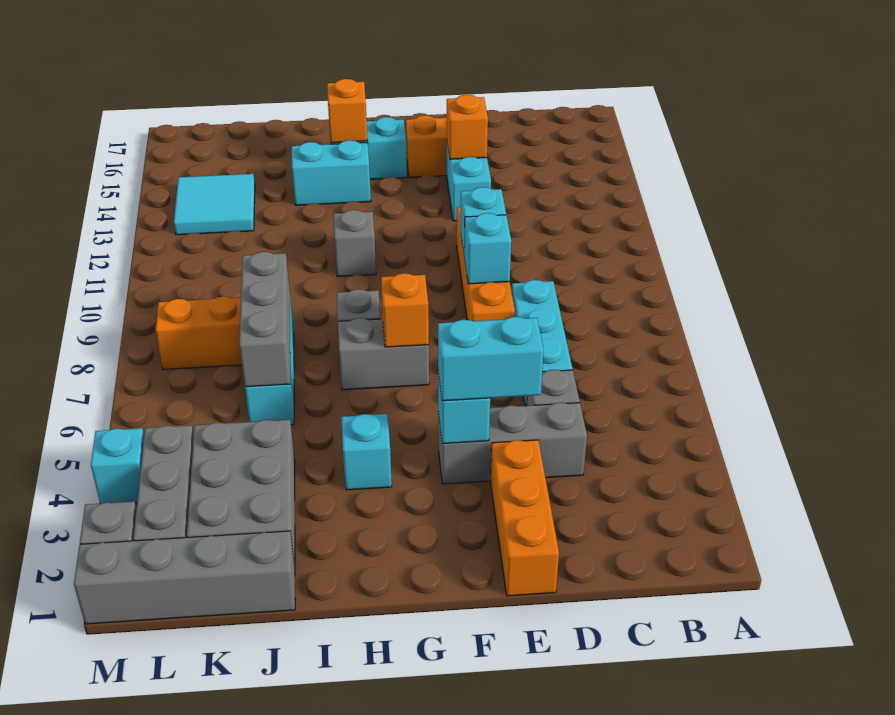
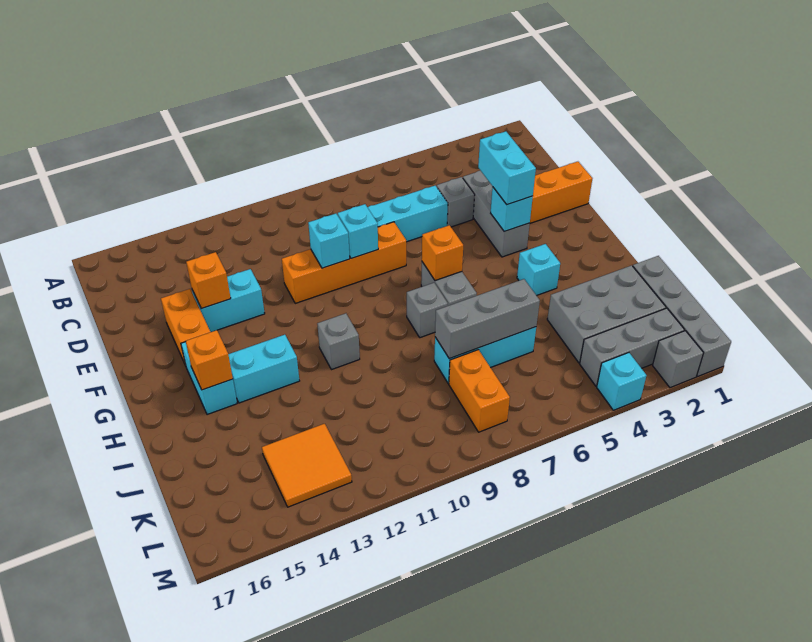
cyan brick H14:I14 level 1 -> cyan brick H13:H14 level 1
cyan tile K13:L14 level 1 -> orange tile K13:L14 level 1

